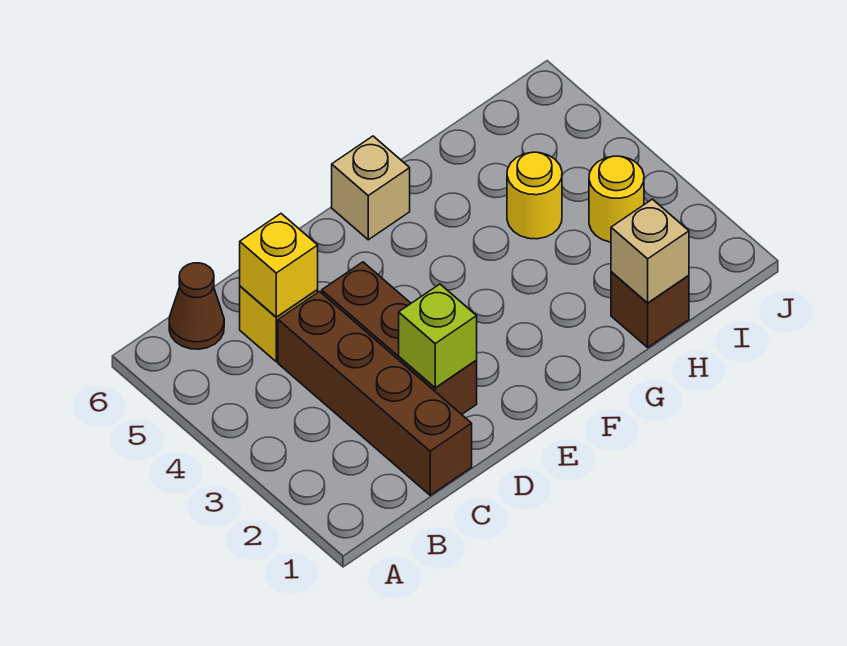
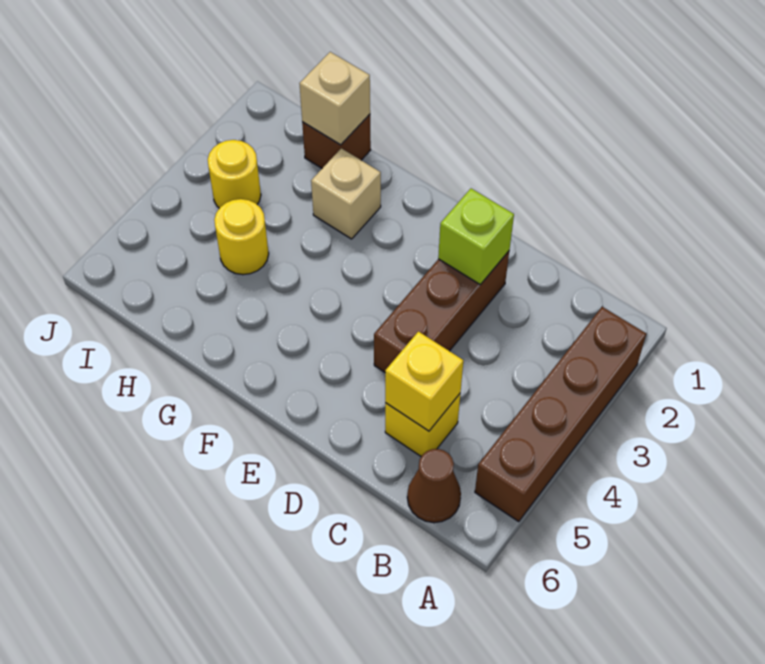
brown brick C1:C4 level 1 -> brown brick A2:A5 level 1
tan brick F6 level 1 -> tan brick G2 level 1

